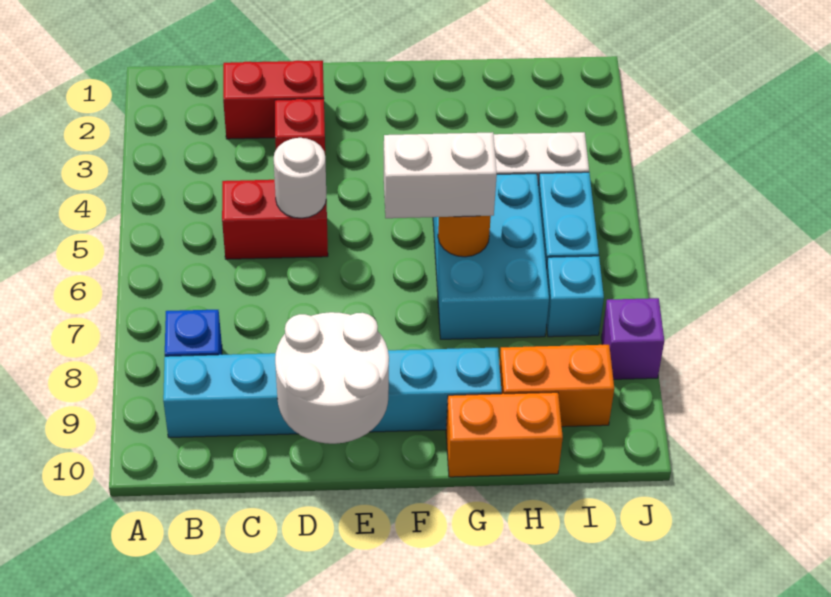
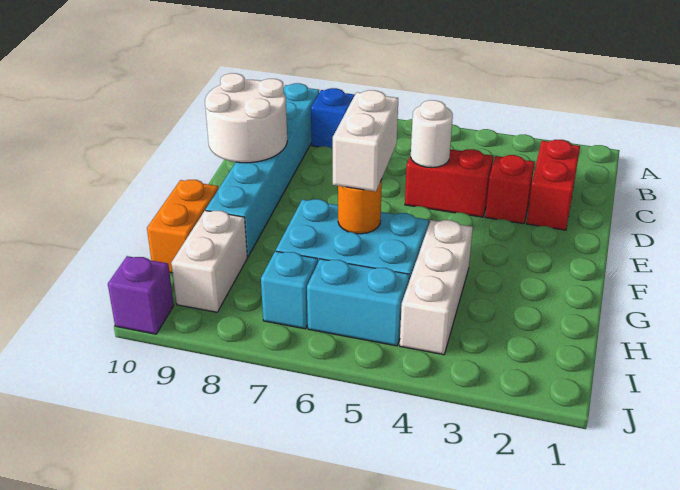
red brick C5:D5 level 1 -> red brick D4:D5 level 1
orange brick H9:I9 level 1 -> white brick H9:I9 level 1
purple brick J8 level 1 -> purple brick J10 level 1

